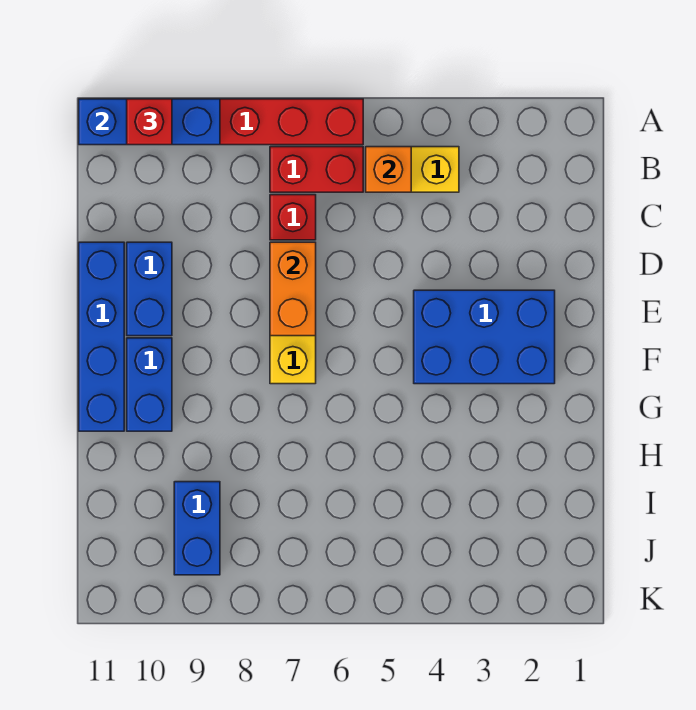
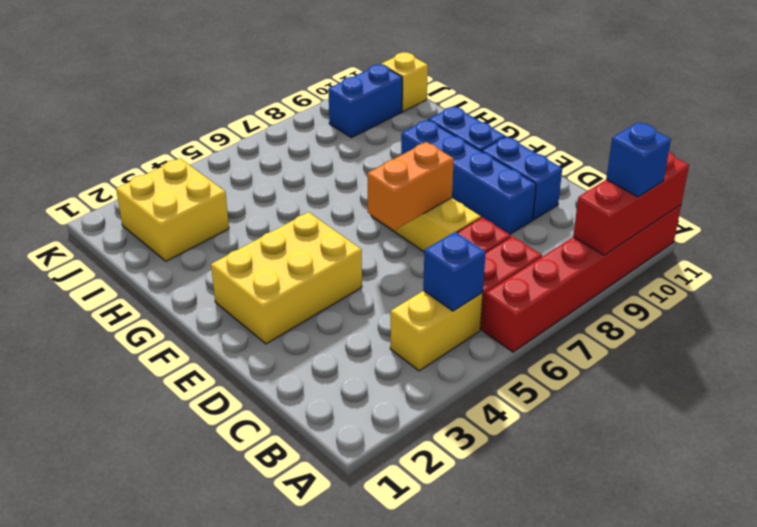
blue brick A9:A11 level 2 -> red brick A9:A11 level 2
red brick A10 level 3 -> blue brick A10 level 3
orange brick B5 level 2 -> blue brick B5 level 2
orange brick D7:E7 level 2 -> orange brick E6:E7 level 2
blue brick D11:G11 level 1 -> blue brick D9:G9 level 1
blue brick E2:F4 level 1 -> yellow brick E2:F4 level 1
none -> yellow brick I2:J3 level 1
blue brick I9:J9 level 1 -> blue brick J9:J10 level 1
none -> yellow brick J11 level 1

